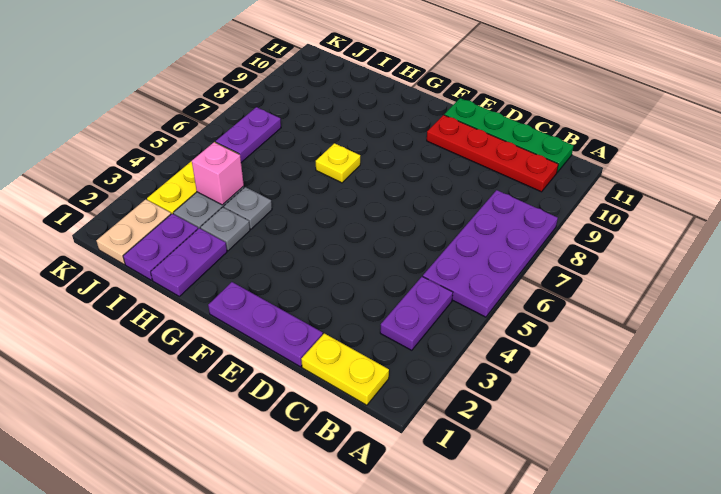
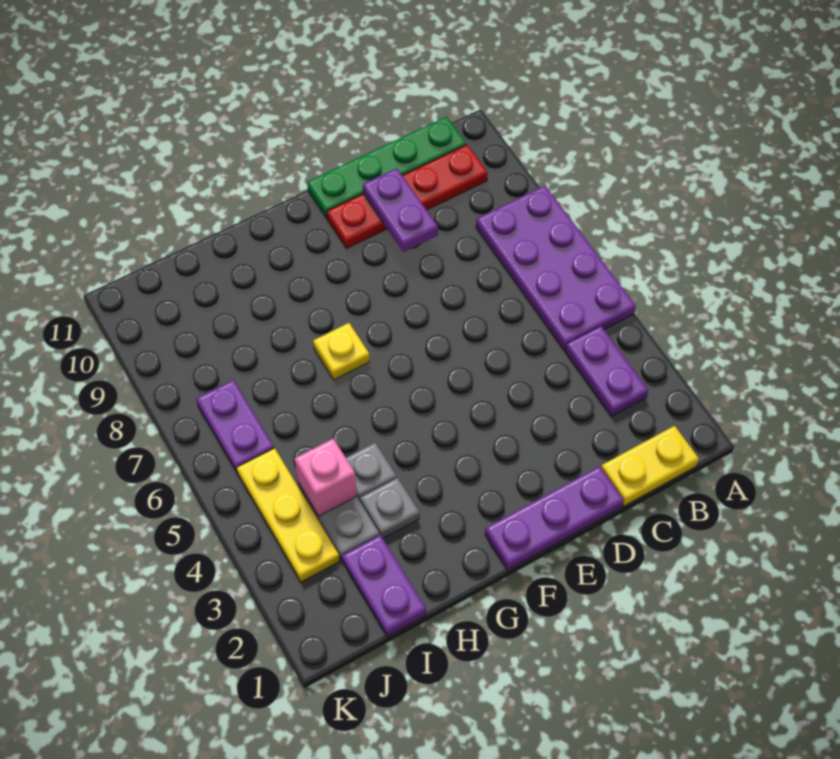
purple plate H1:H2 level 1 -> purple plate D9:D10 level 2
tan plate J1:J2 level 1 -> none

